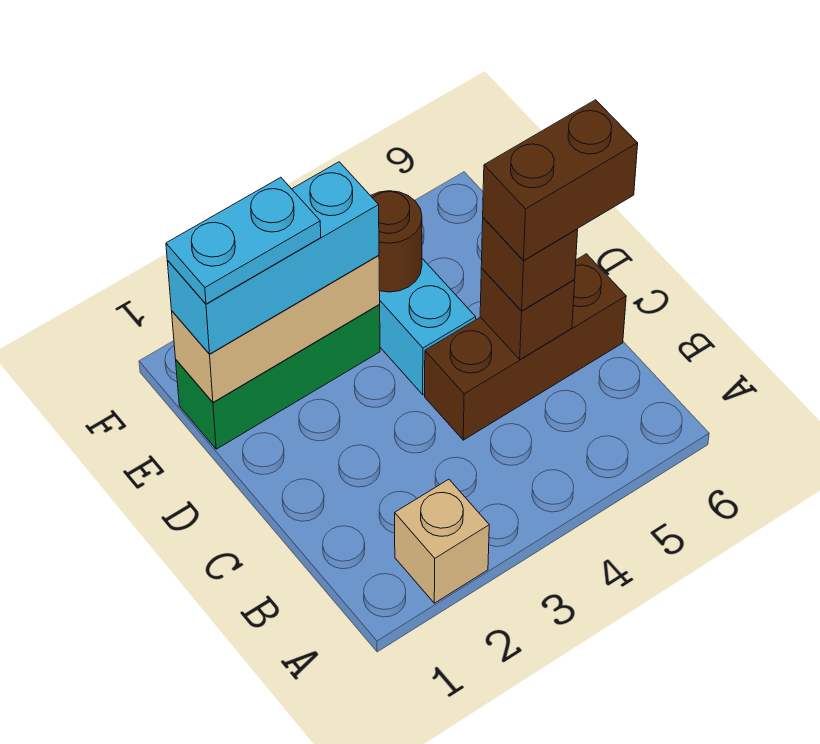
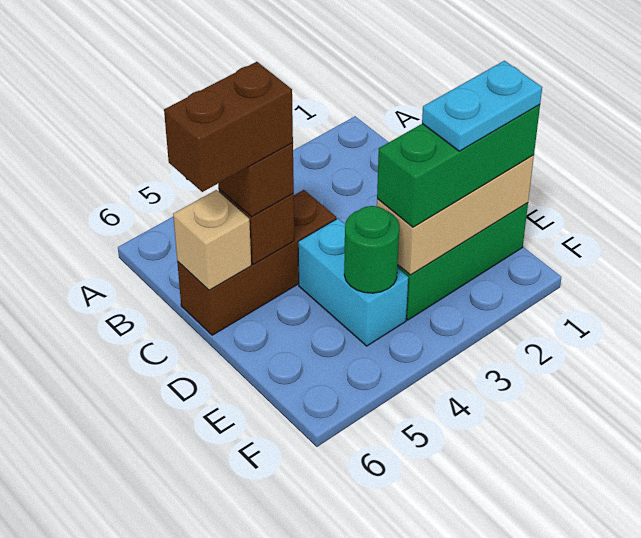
tan brick A2 level 1 -> tan brick C6 level 2
cyan brick E1:E3 level 3 -> green brick E1:E3 level 3
brown round brick E4 level 2 -> green round brick E4 level 2

